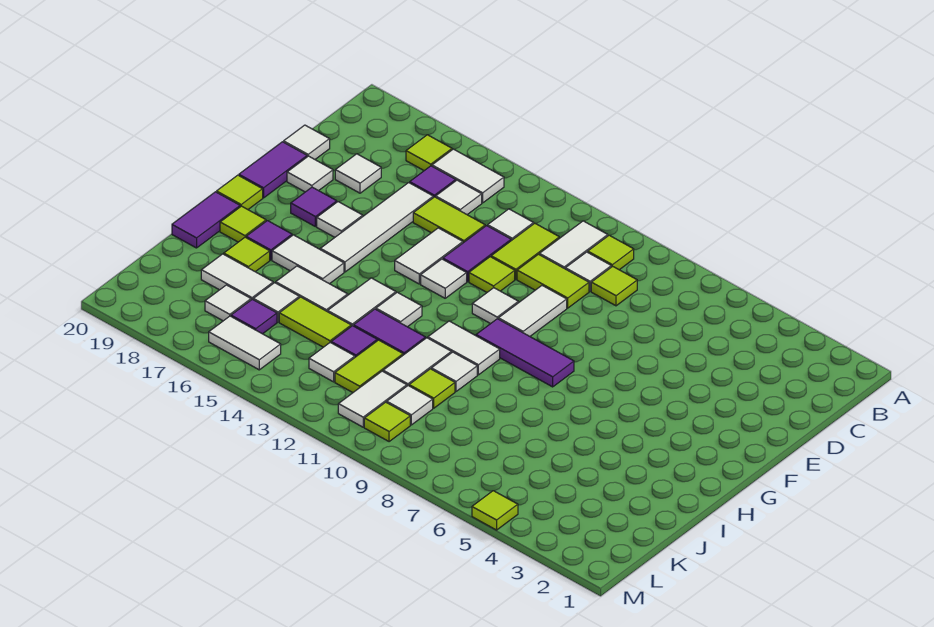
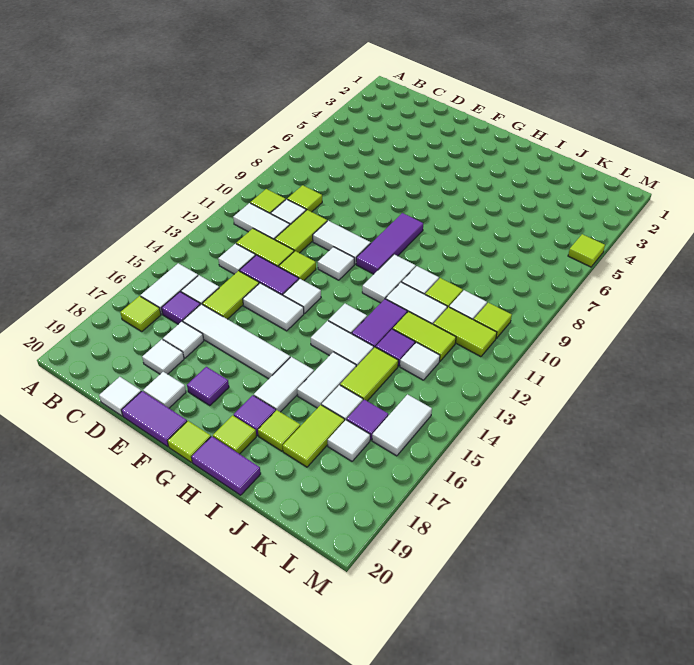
white tile F17 level 1 -> white tile D17 level 1
white tile J17:J18 level 1 -> lime tile J17:J18 level 1
white tile K11:L11 level 1 -> lime tile K11:L11 level 1

